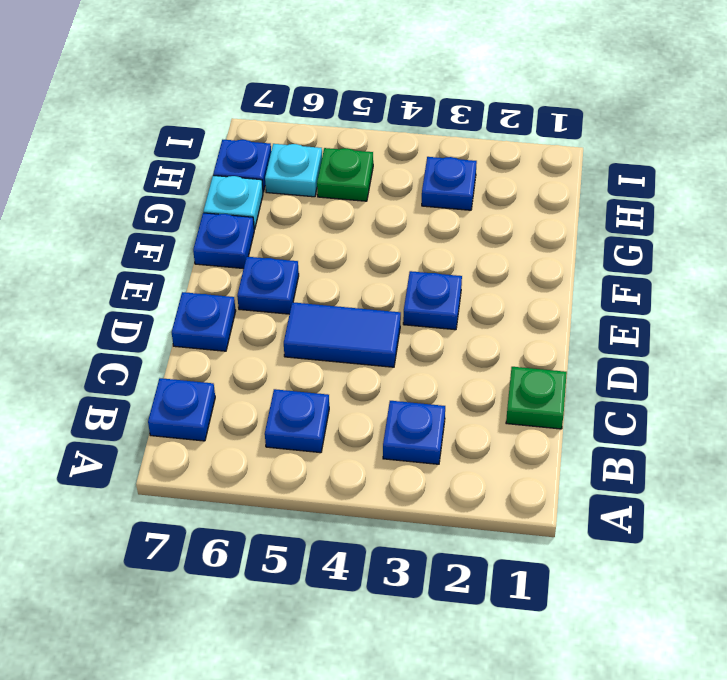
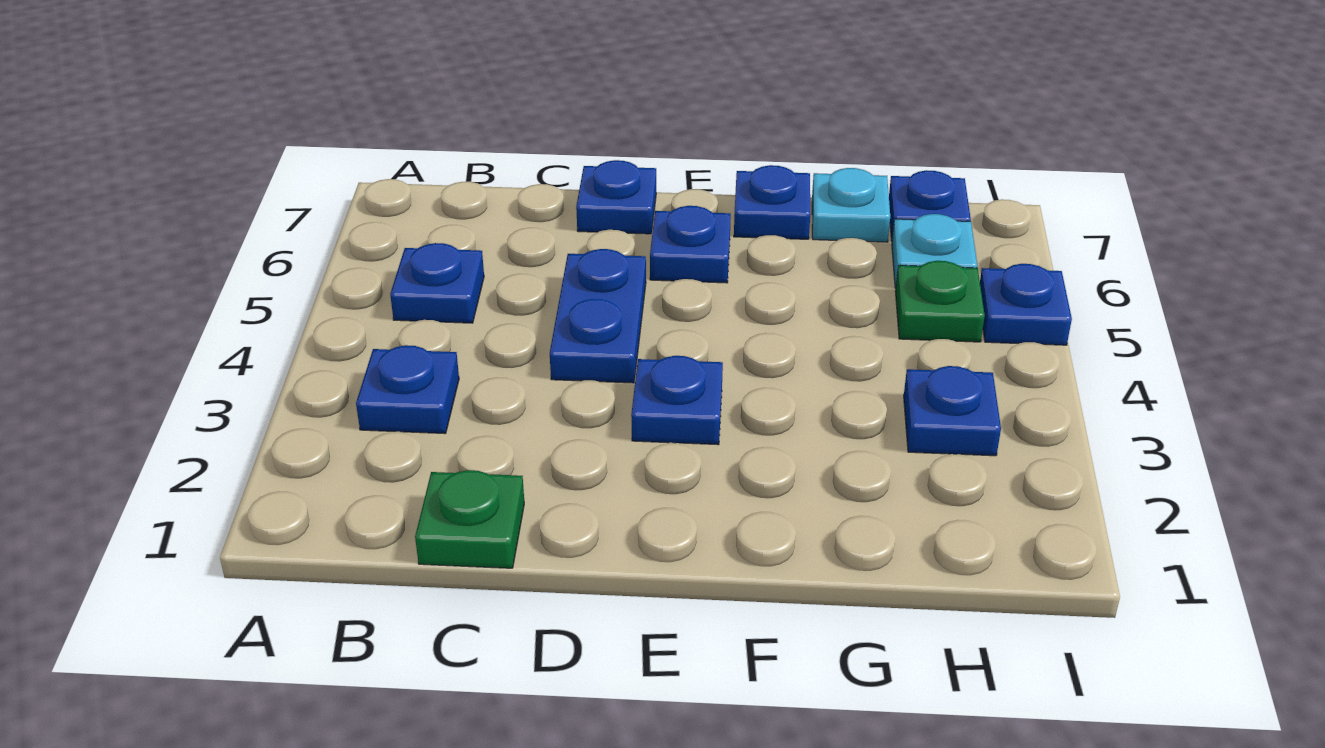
blue plate B7 level 1 -> blue plate I5 level 1
blue tile D4:D5 level 1 -> blue plate D4:D5 level 1

